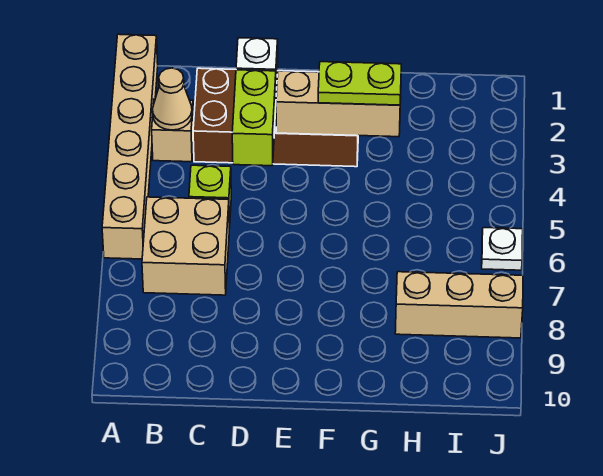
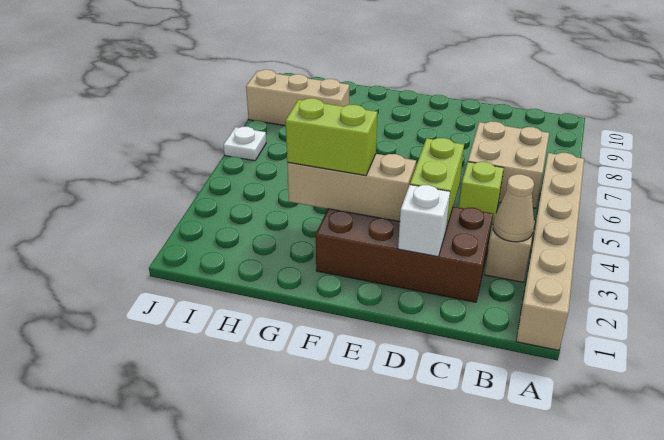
lime plate F3:G3 level 3 -> lime brick F3:G3 level 3

